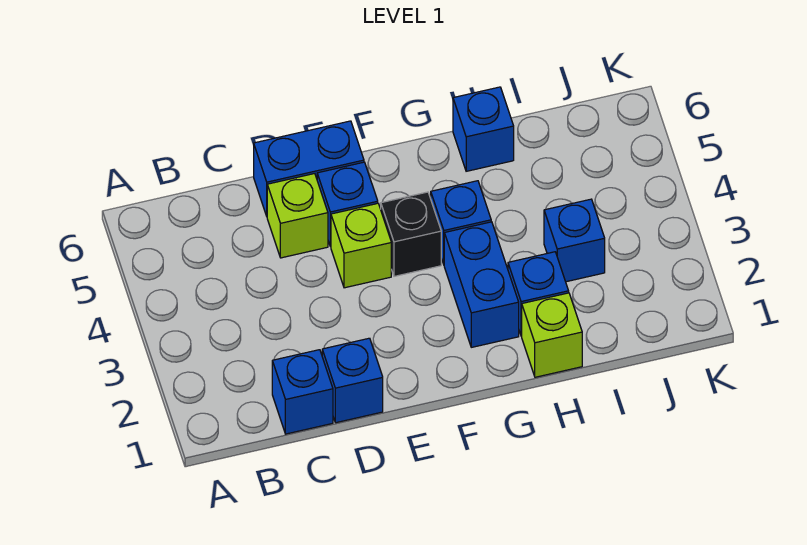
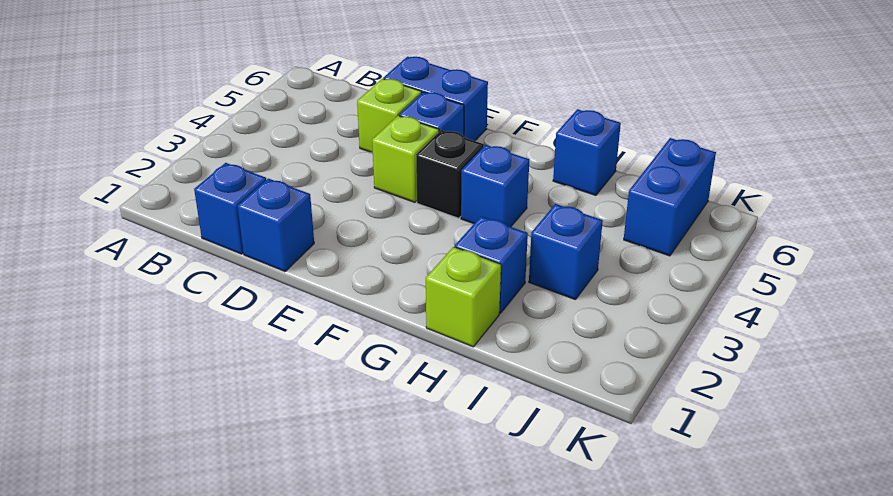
blue brick G2:G3 level 1 -> blue brick J5:J6 level 1

